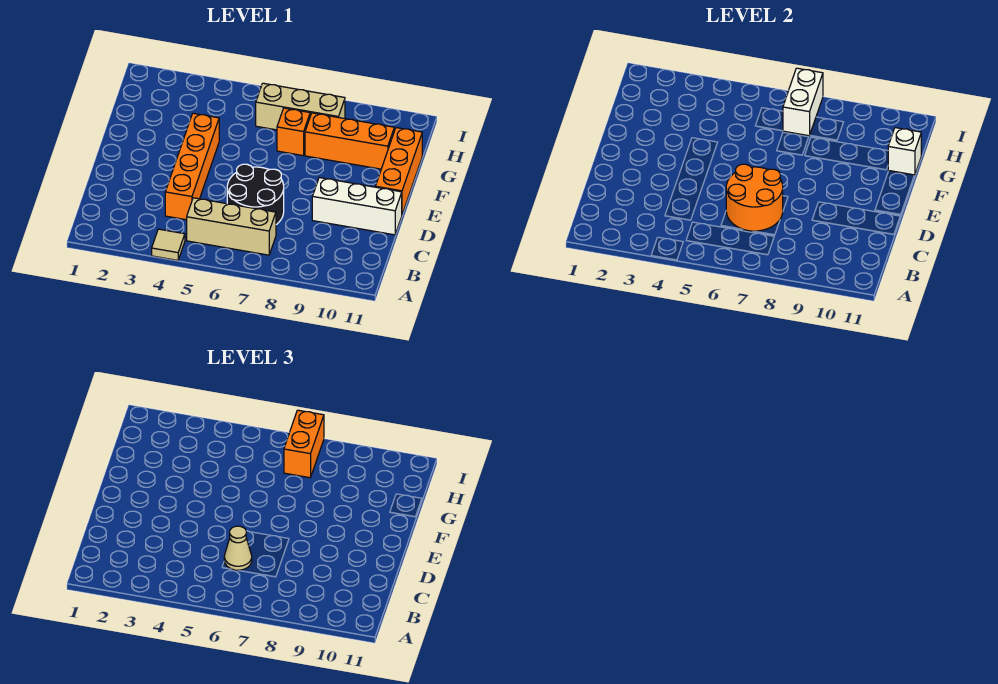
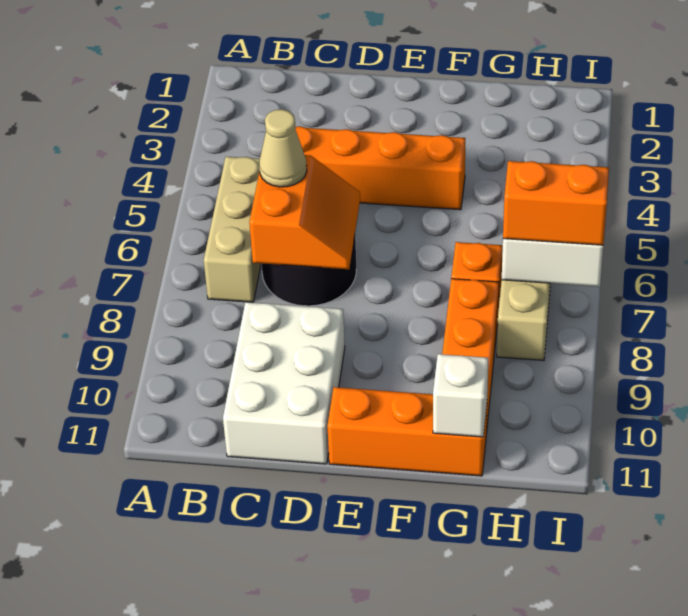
tan tile A4 level 1 -> none
orange round brick C6:D7 level 2 -> orange slope C6:D7 level 2 top C
white brick D9:D11 level 1 -> white brick C9:D11 level 1

